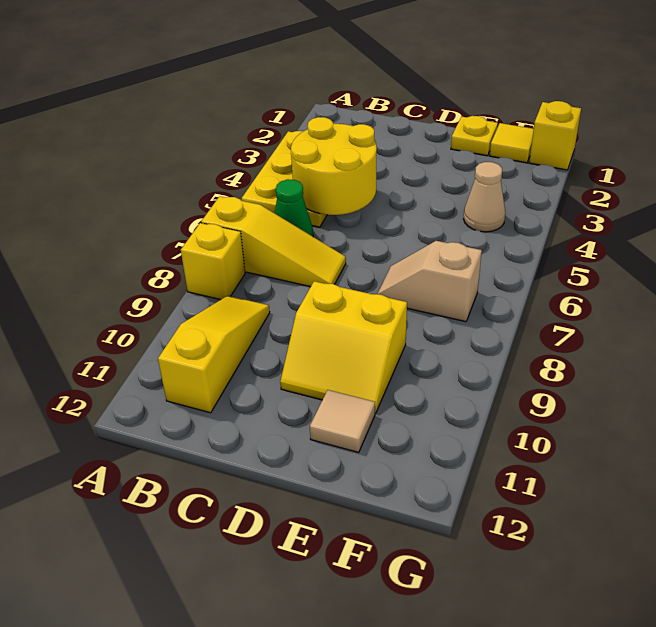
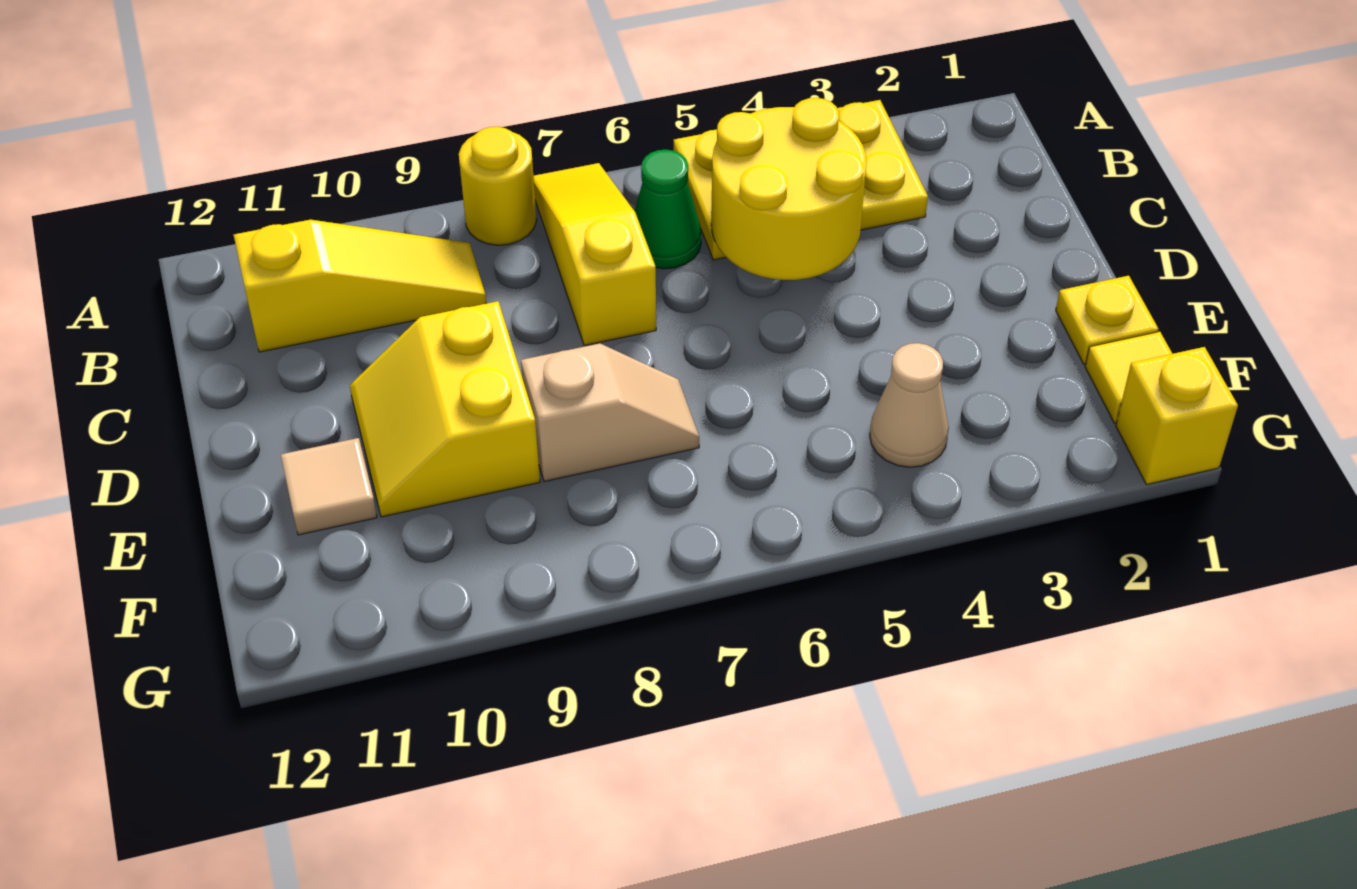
yellow slope A7:C7 level 1 top A -> yellow slope A7:C7 level 1 top C
yellow brick A8 level 1 -> yellow round brick A8 level 1
tan slope E7:F7 level 1 top F -> tan slope E7:E8 level 1 top 8

